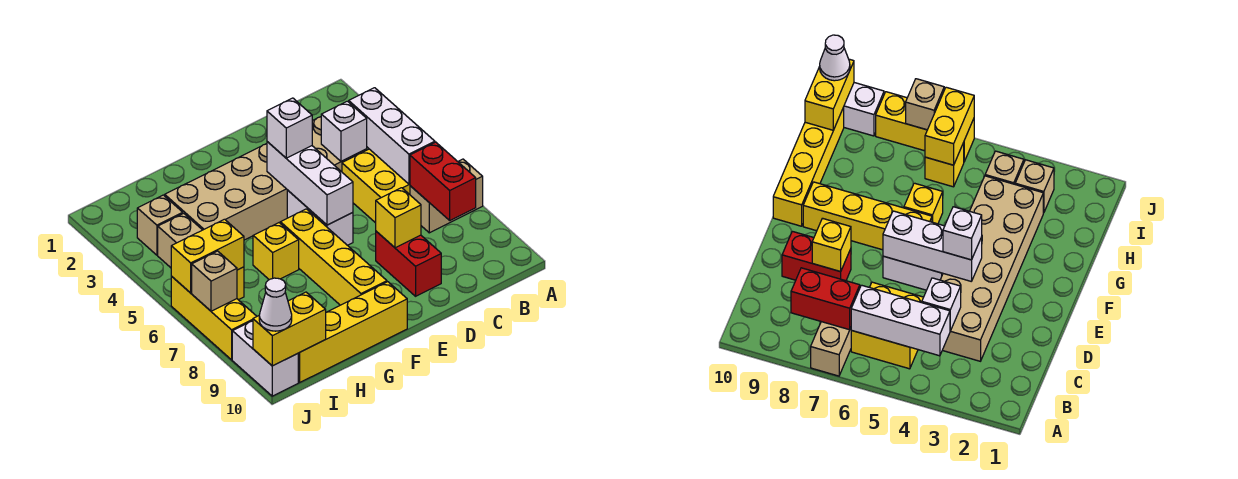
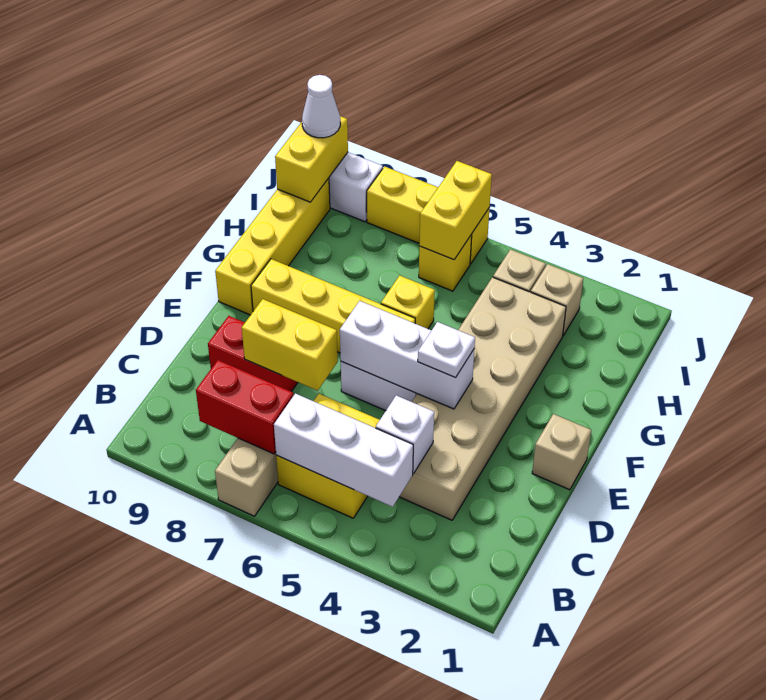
yellow brick D8 level 2 -> yellow brick D7:D8 level 2
white brick E4 level 3 -> white plate E4 level 3
tan brick J7 level 2 -> tan brick E1 level 1

